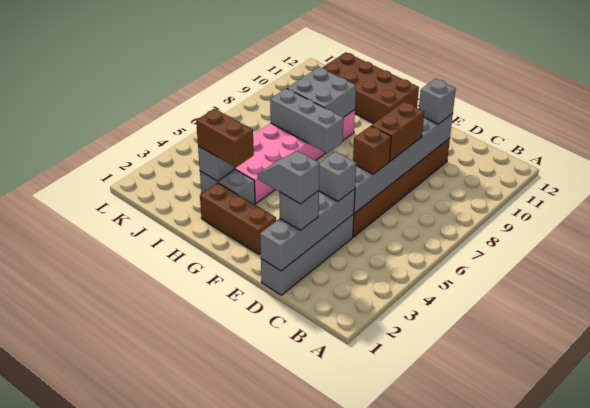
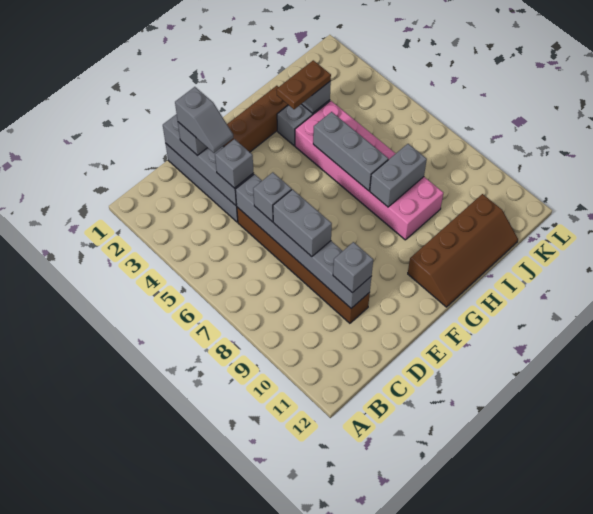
grey slope D2:E2 level 4 top D -> grey slope D2:D3 level 4 top 2
brown brick D6 level 3 -> grey brick D6 level 3
brown brick D7:D8 level 3 -> grey brick D7:D8 level 3
grey brick G7:I7 level 2 -> grey brick H5:H7 level 2
brown brick G11:J12 level 1 -> brown slope G11:J12 level 1 top 11
brown brick H3:I3 level 3 -> brown plate H3:I3 level 3
grey brick H8:I9 level 2 -> grey brick H8:I8 level 2

